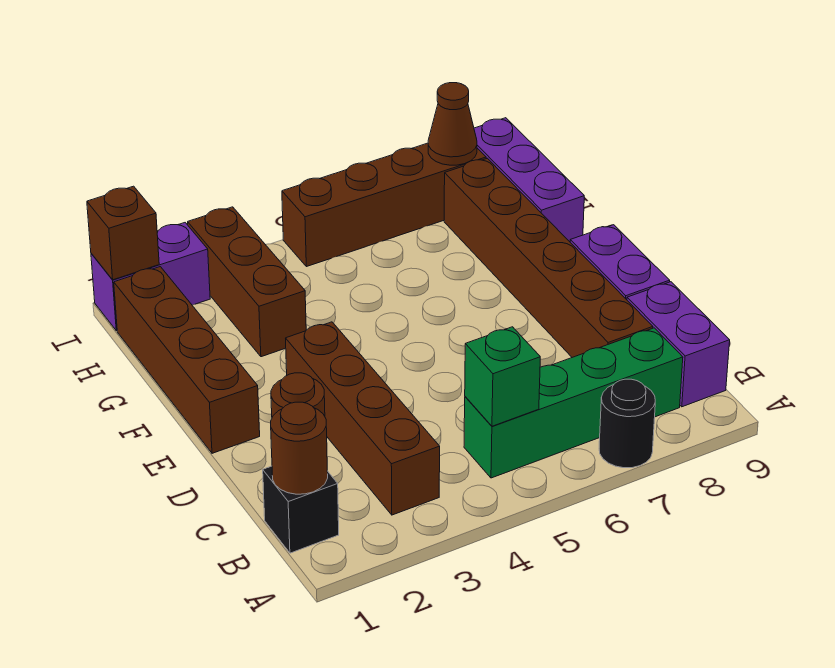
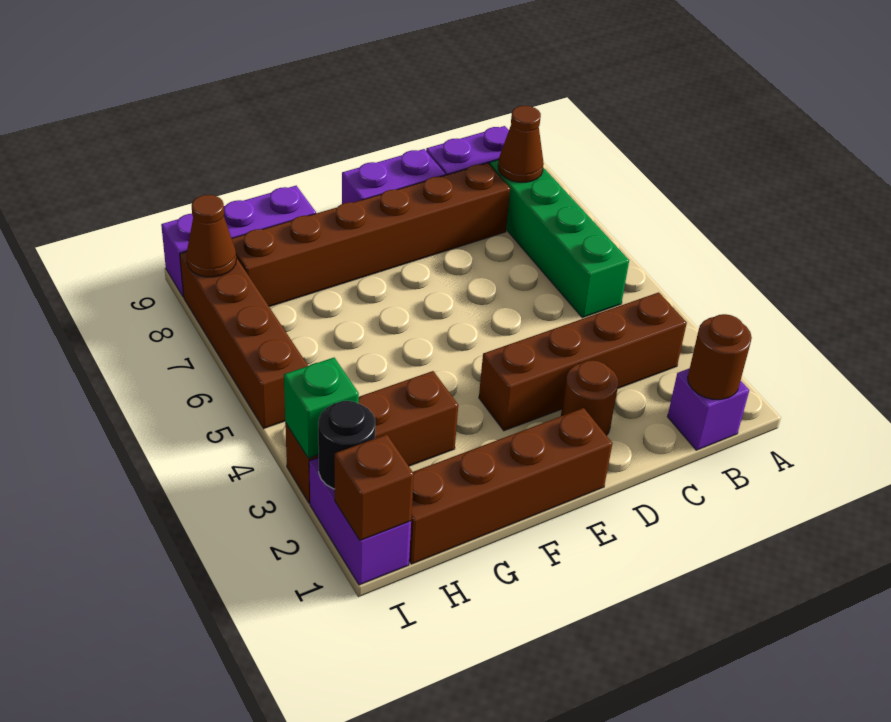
black round brick A7 level 1 -> black round brick I2 level 2
black brick B1 level 1 -> purple brick B1 level 1
green brick B5 level 2 -> green brick I3 level 2
none -> brown cone B8 level 2

